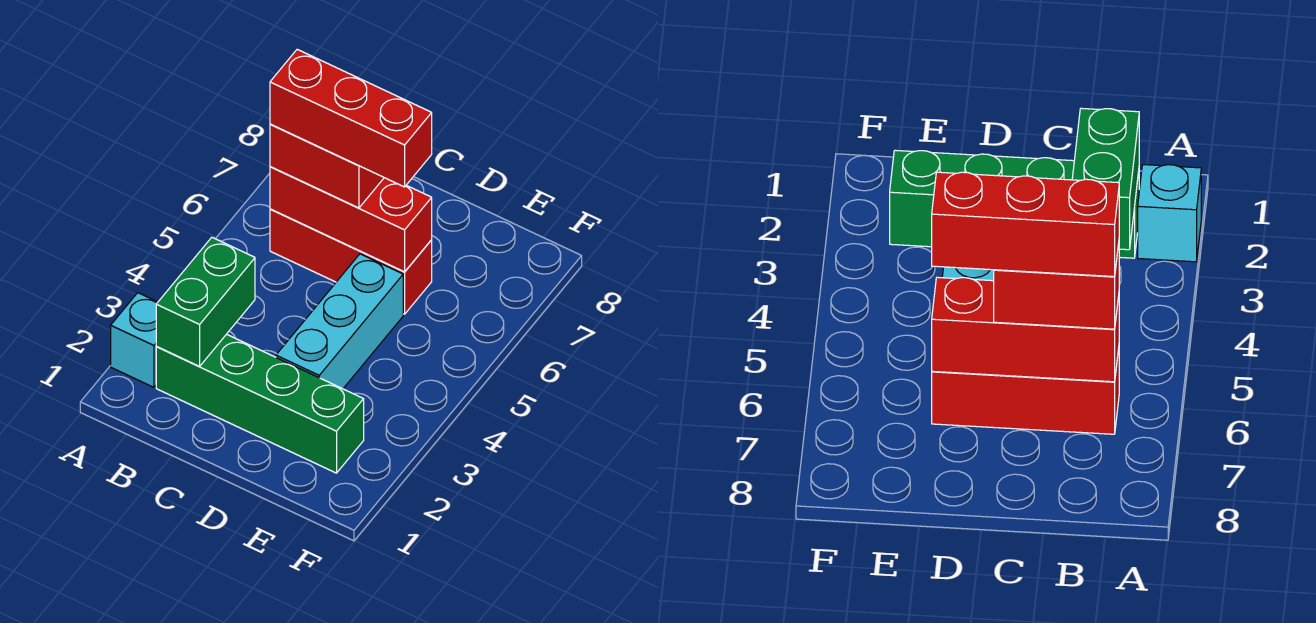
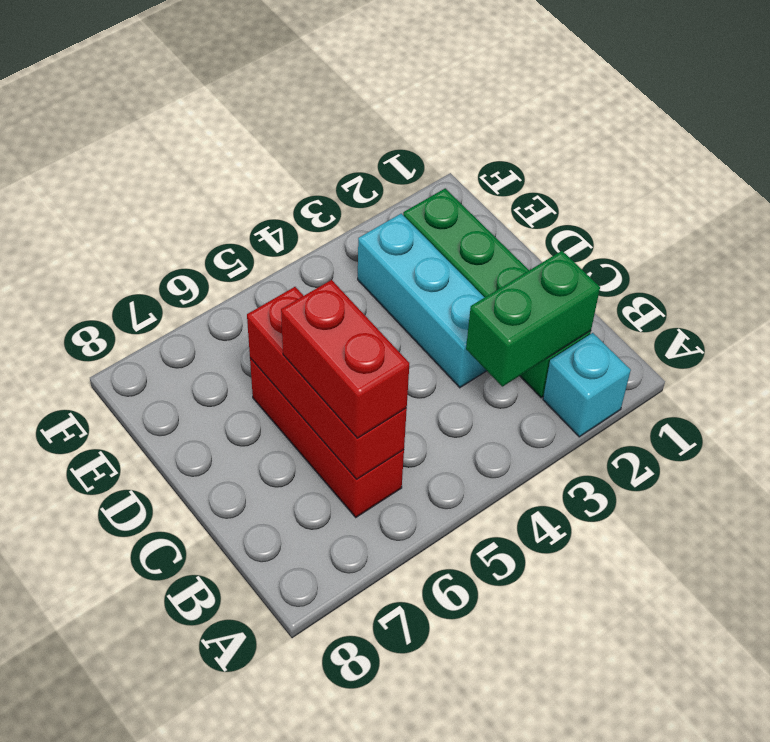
red brick B6:D6 level 4 -> none
cyan brick D3:D5 level 1 -> cyan brick C3:E3 level 1

